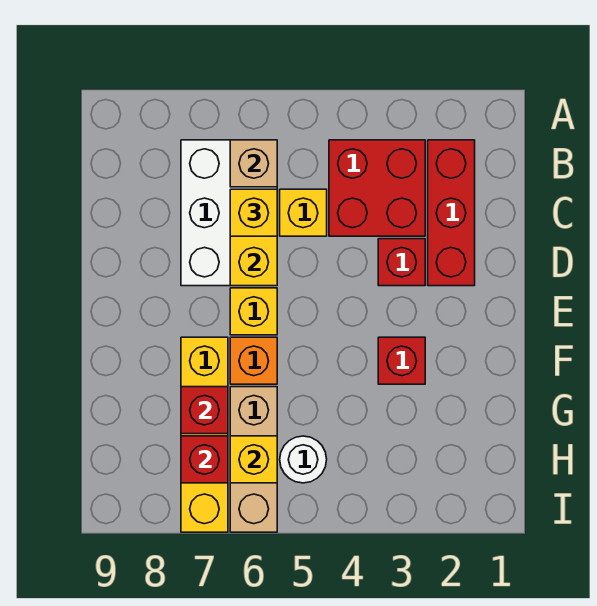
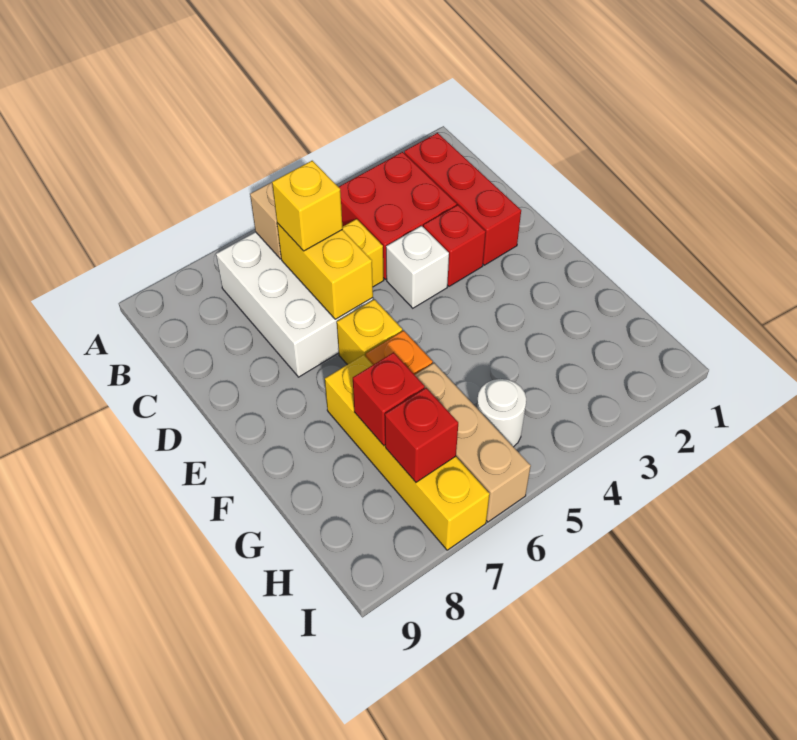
none -> white brick D4 level 1
red brick F3 level 1 -> none
yellow brick H6 level 2 -> none

